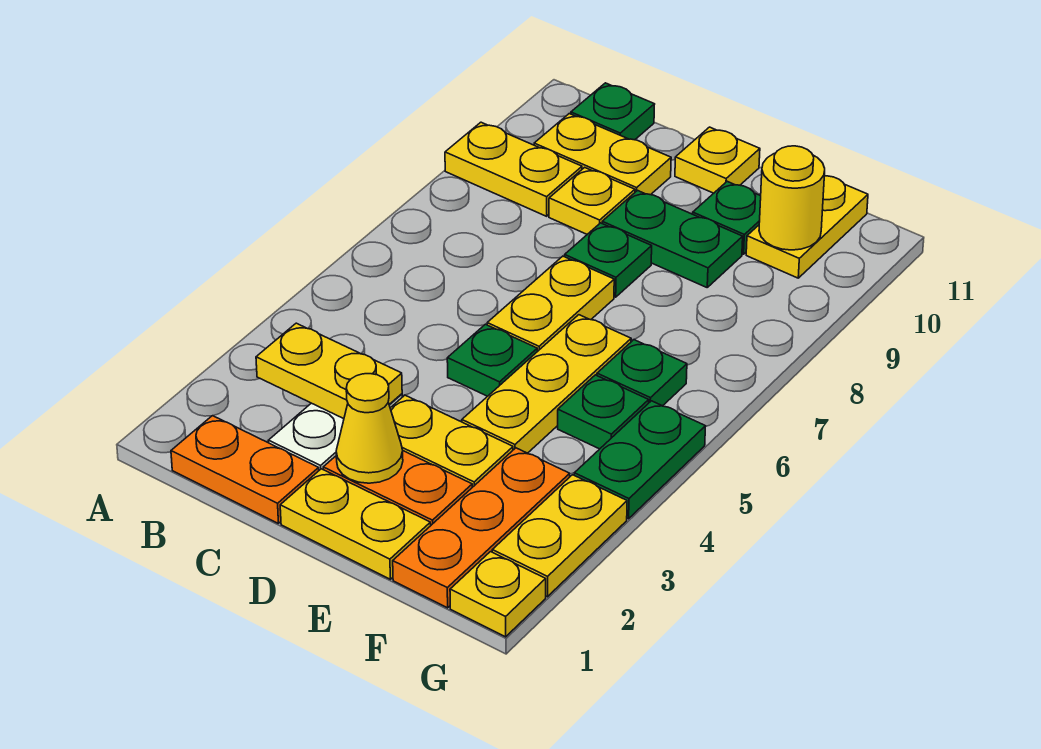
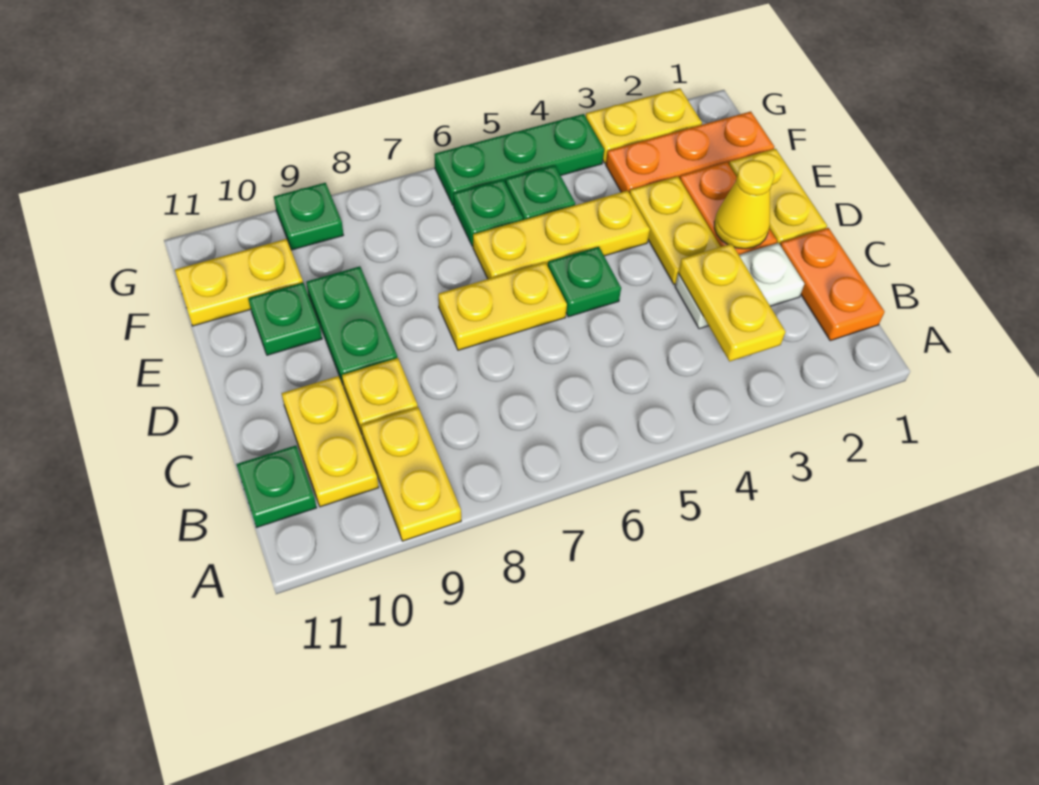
green plate D8 level 1 -> green plate G9 level 1
yellow plate D11 level 1 -> none
yellow round brick F10 level 2 -> none
yellow plate G1 level 1 -> none
green plate G4:G5 level 1 -> green plate G4:G6 level 1

